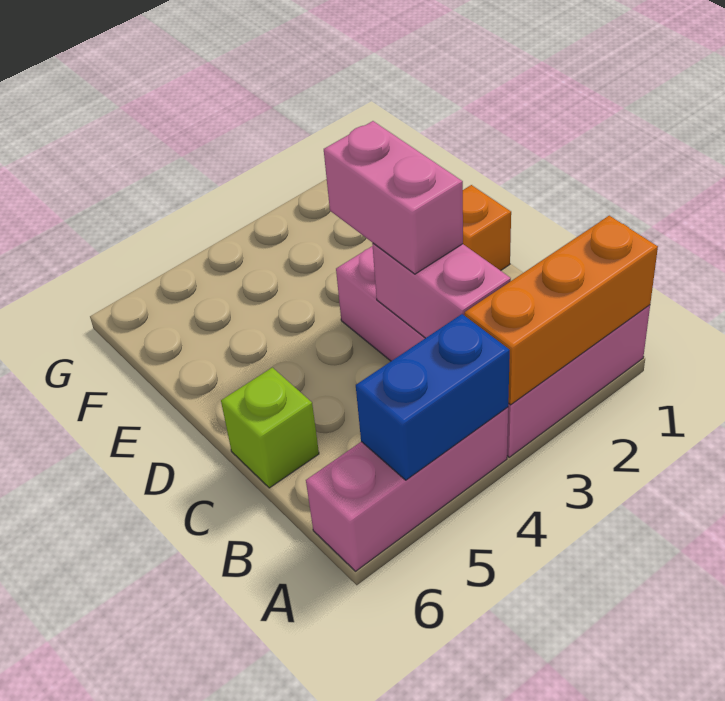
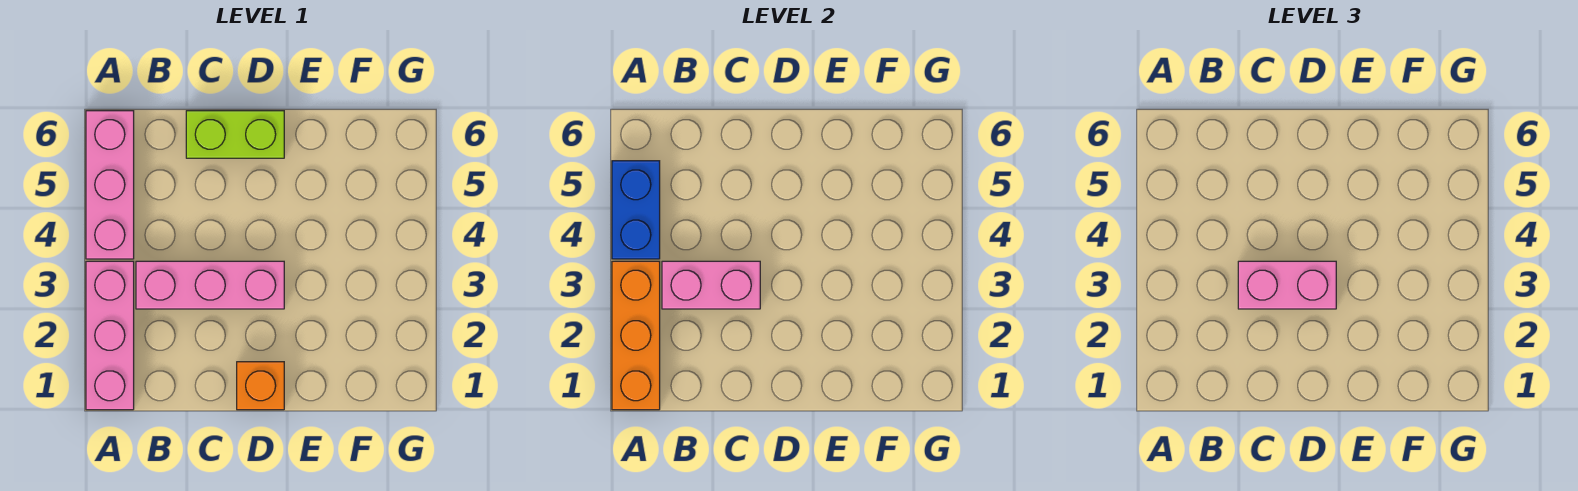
lime brick C6 level 1 -> lime brick C6:D6 level 1

